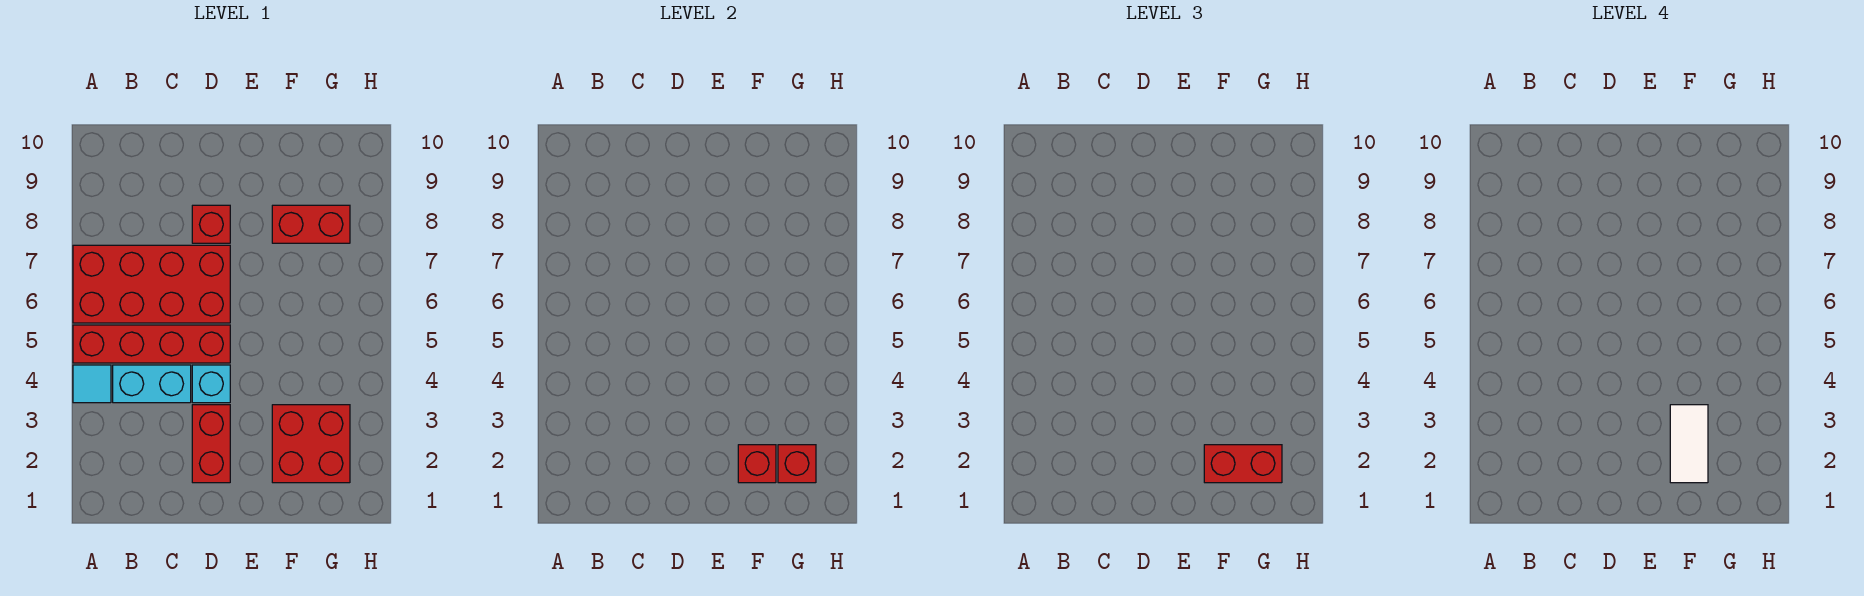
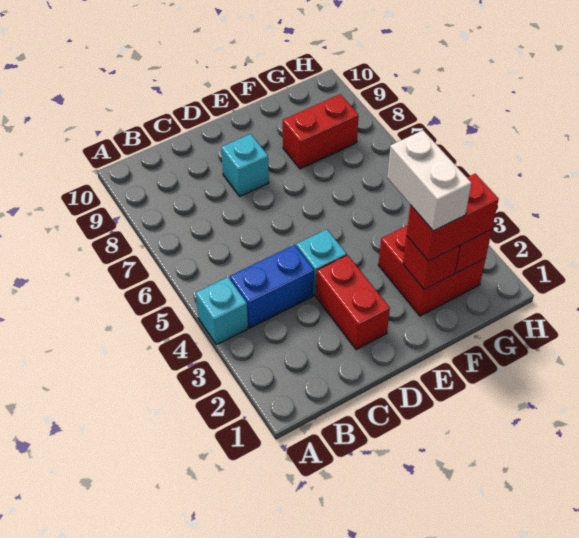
cyan tile A4 level 1 -> cyan brick A4 level 1
red brick A5:D5 level 1 -> none
red brick A6:D7 level 1 -> none
cyan brick B4:C4 level 1 -> blue brick B4:C4 level 1
red brick D8 level 1 -> cyan brick D8 level 1
white tile F2:F3 level 4 -> white brick F2:F3 level 4

